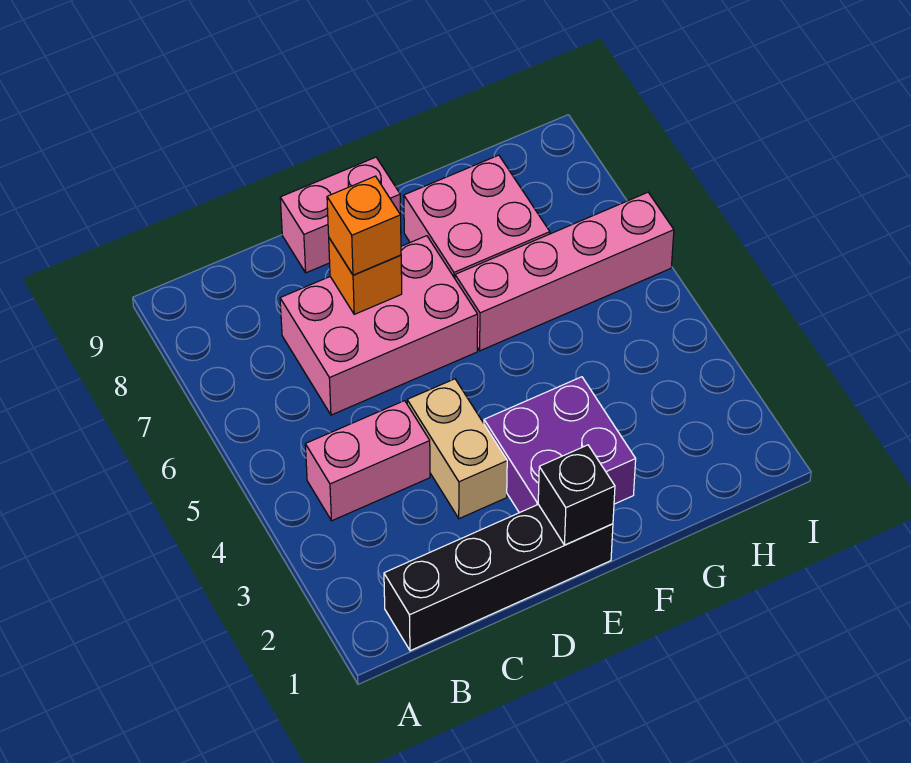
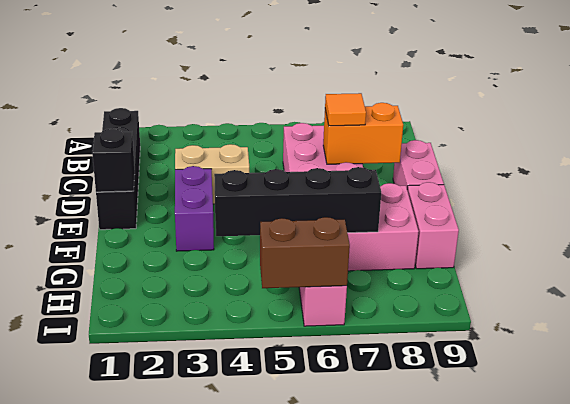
pink brick B4:C4 level 1 -> pink brick F9:G9 level 1
orange brick D7 level 2 -> orange brick D7:D8 level 2
orange brick D7 level 3 -> orange tile D7 level 3
purple brick E2:F3 level 1 -> purple brick E3:F3 level 1
none -> black brick G4:G7 level 2
none -> brown brick I5:I6 level 2

